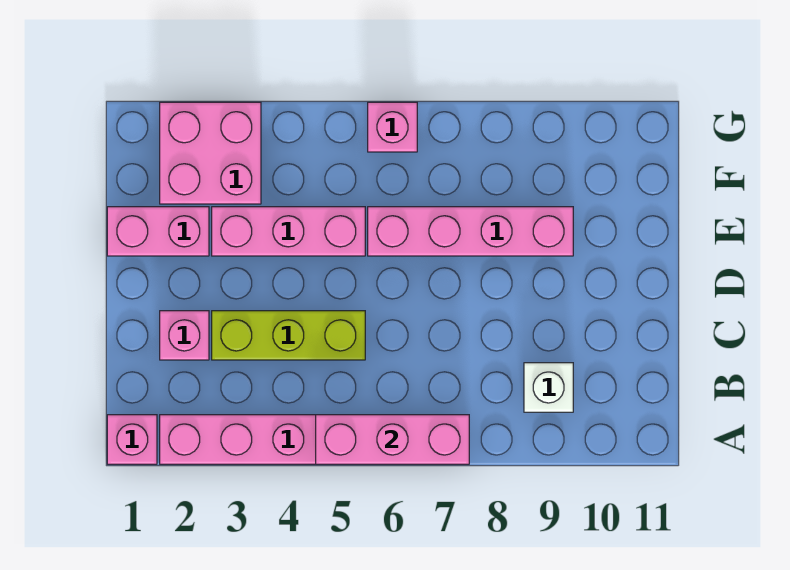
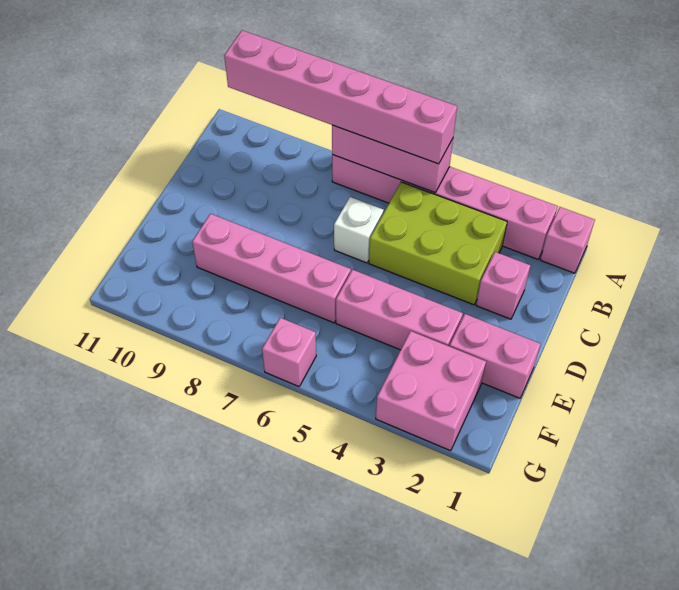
none -> pink brick A5:A10 level 3
white brick B9 level 1 -> white brick C6 level 1
lime brick C3:C5 level 1 -> lime brick B3:C5 level 1

